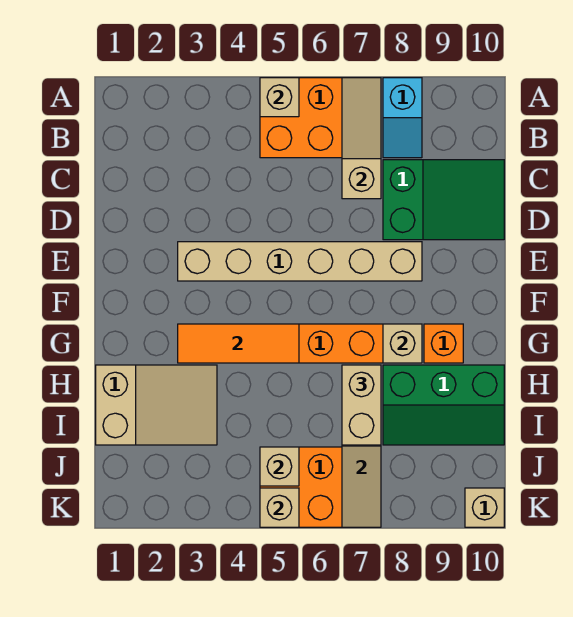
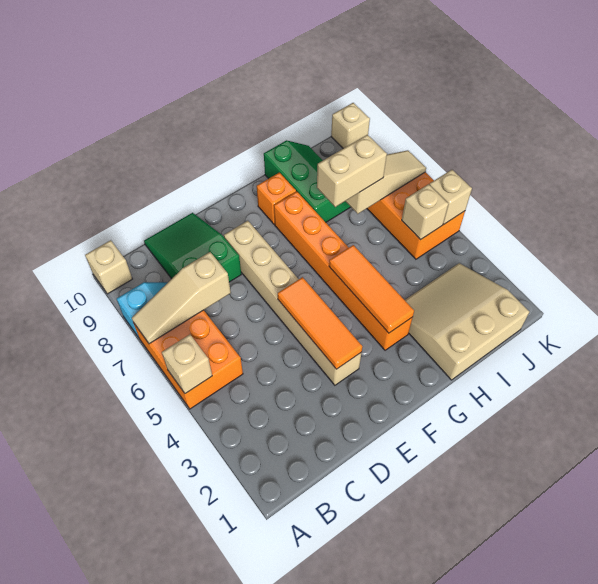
none -> orange tile E3:E5 level 2
tan brick G8 level 2 -> tan brick A10 level 1
tan slope H1:I3 level 1 top 1 -> tan slope H1:J3 level 1 top 1

